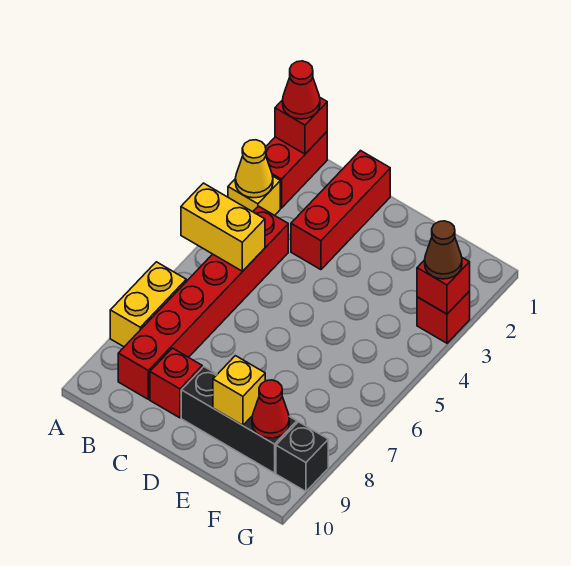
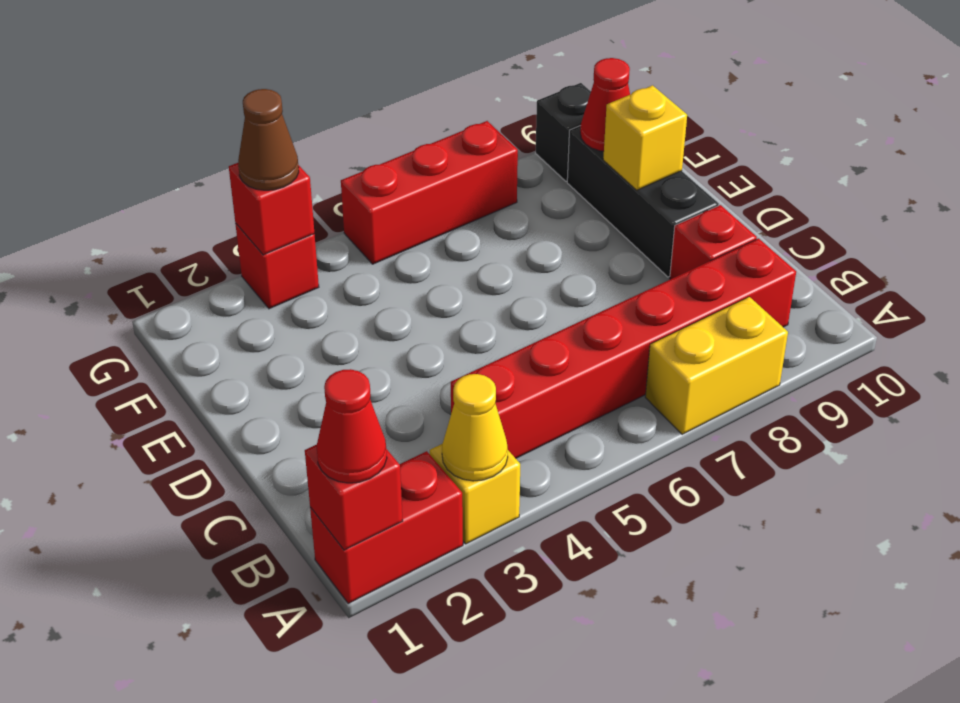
yellow brick A5:B5 level 2 -> none
red brick C1:C3 level 1 -> red brick G5:G7 level 1

